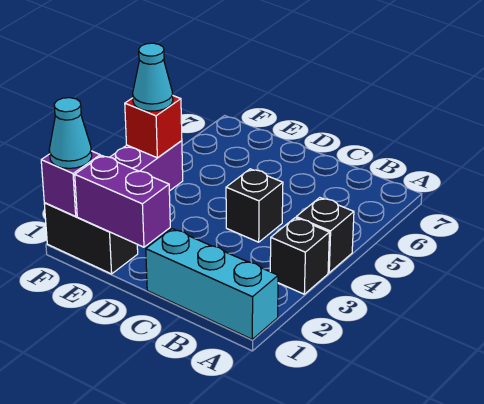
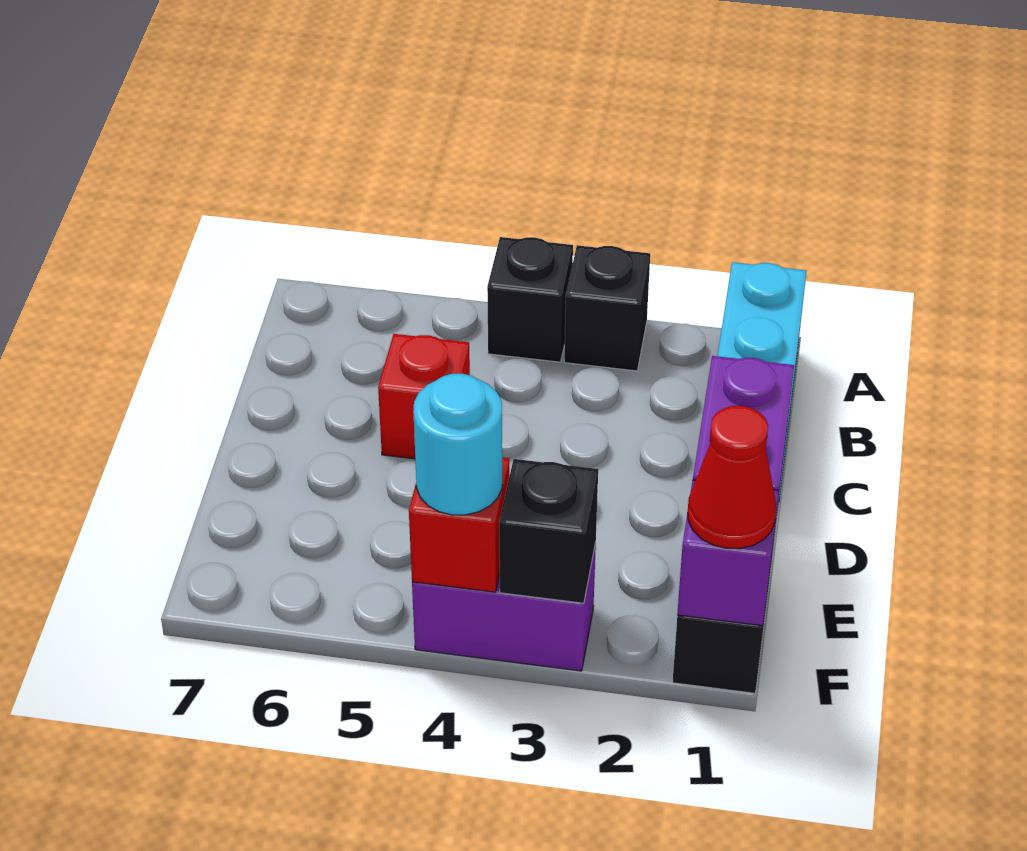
black brick C4 level 1 -> black brick F3 level 2
none -> red brick C5 level 1
cyan cone F1 level 3 -> red cone F1 level 3
cyan cone F4 level 3 -> cyan round brick F4 level 3

